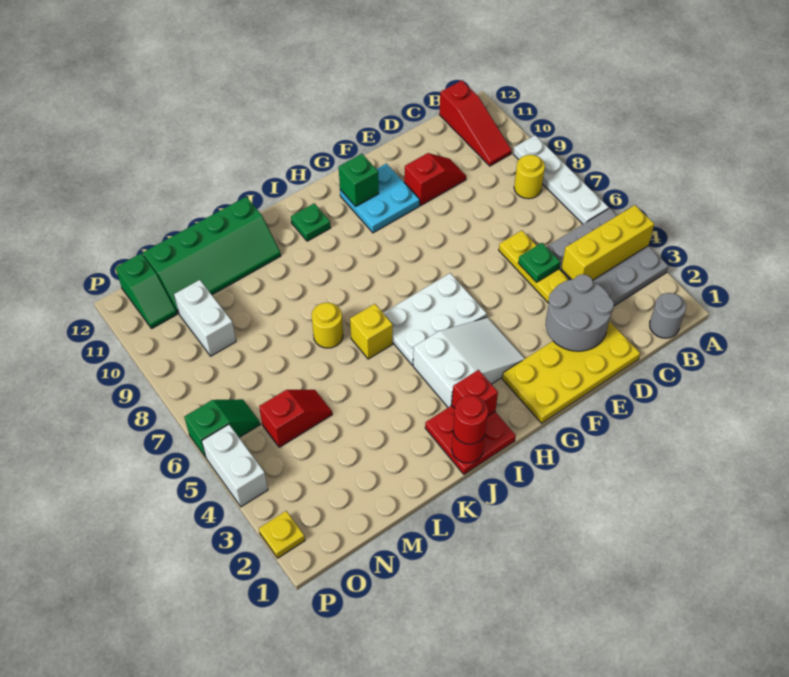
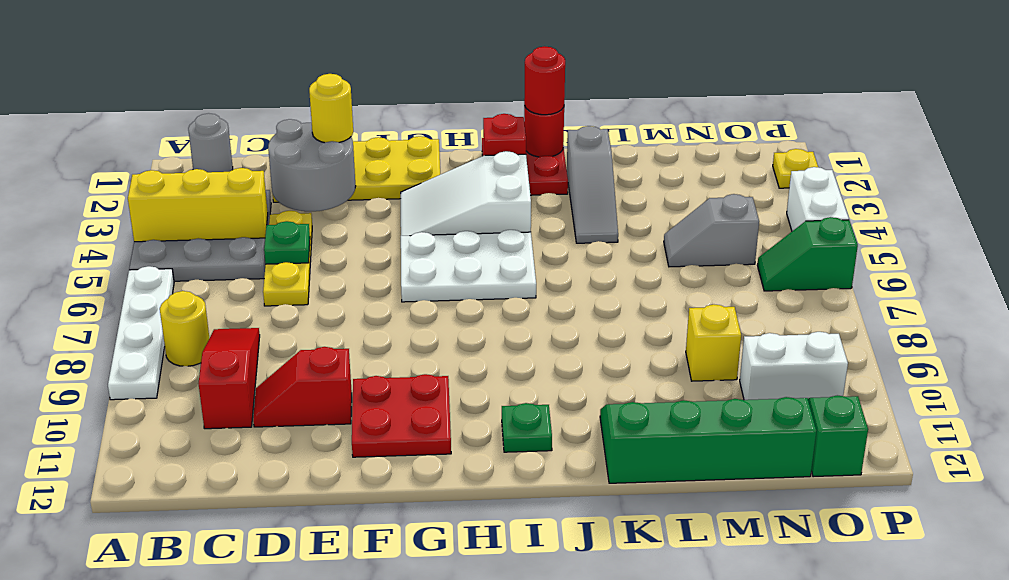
red slope B10:B12 level 1 top 12 -> red slope C8:C10 level 1 top 10
cyan plate F10:G11 level 1 -> red plate F10:G11 level 1
green brick G11 level 2 -> none
yellow brick J6 level 1 -> yellow brick M9 level 1
none -> grey slope K2:K4 level 1 top 2
yellow round brick K7 level 1 -> yellow round brick E2 level 3
red slope M5:N5 level 1 top N -> grey slope M5:N5 level 1 top N
white brick N9:N10 level 1 -> white brick N10:O10 level 1

